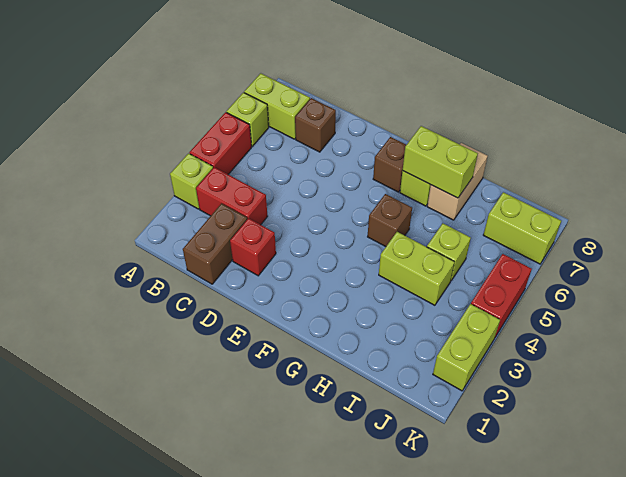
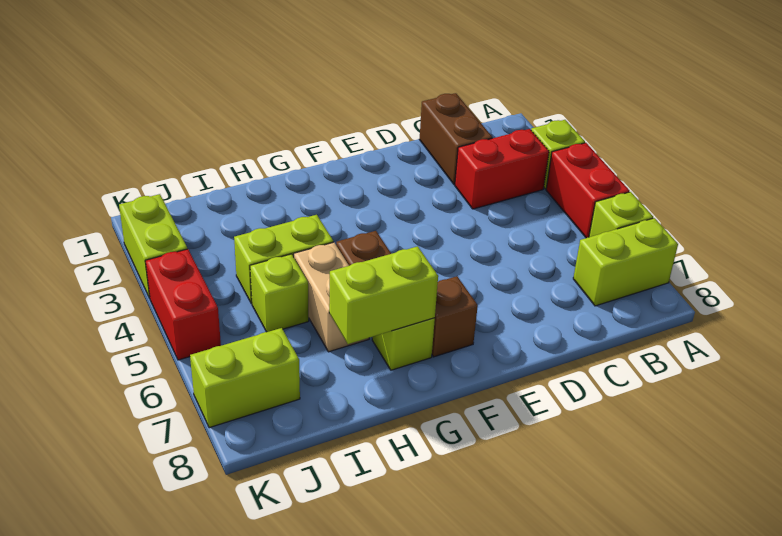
brown brick C7 level 1 -> none
red brick D2 level 1 -> none
tan brick H7:H8 level 1 -> tan brick H5:H6 level 1

